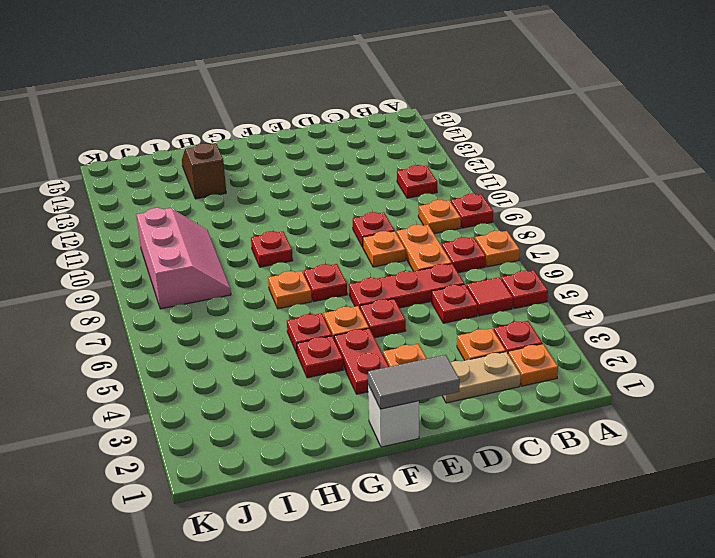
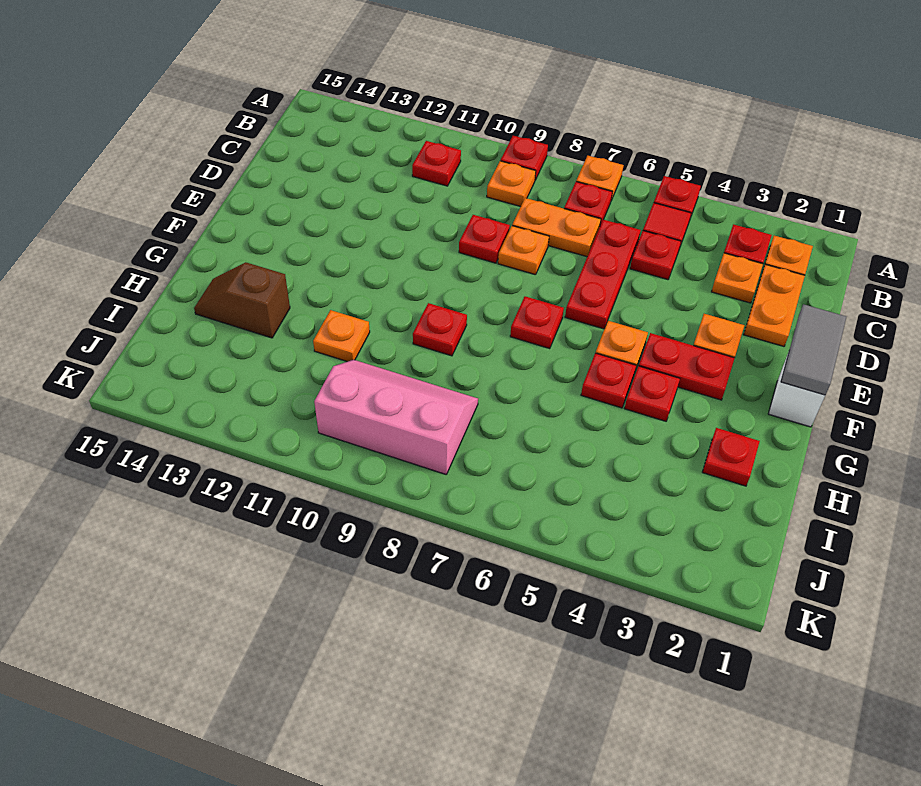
tan plate C2:D2 level 1 -> orange plate C2:D2 level 1
red plate E5 level 1 -> red plate H2 level 1
orange plate G7 level 1 -> orange plate H11 level 1

